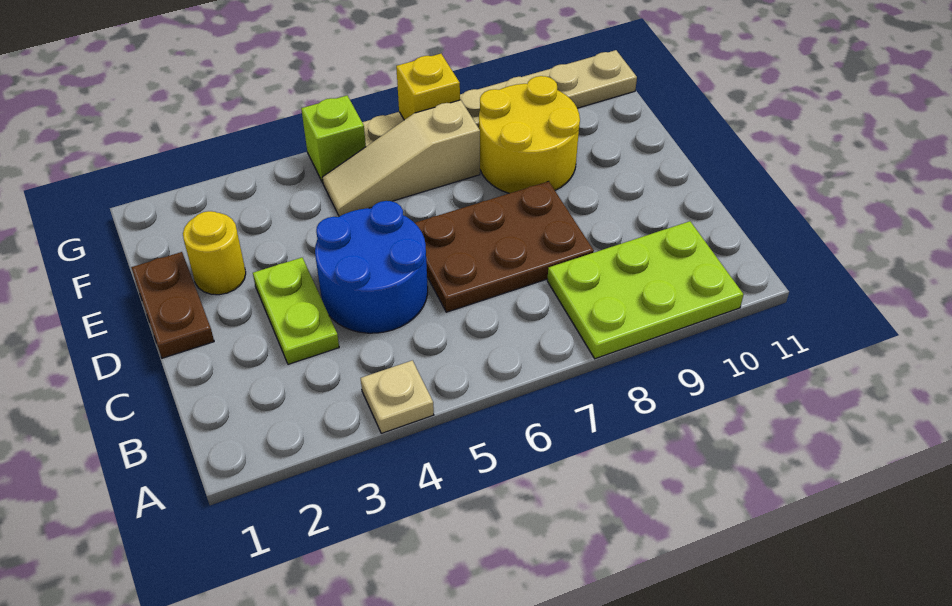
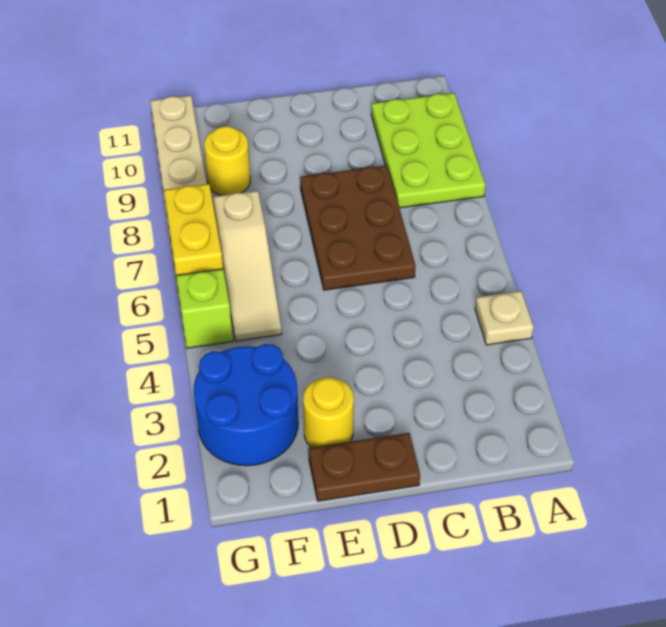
lime plate C3:D3 level 1 -> none
blue round brick C4:D5 level 1 -> blue round brick F2:G3 level 1
yellow round brick E8:F9 level 1 -> yellow round brick F9 level 1
yellow brick G7 level 2 -> yellow brick G6:G7 level 2

